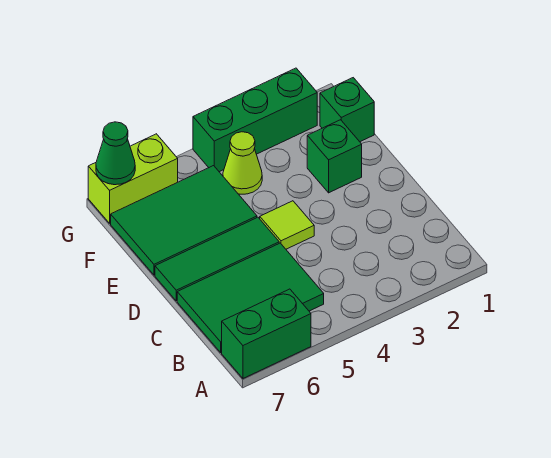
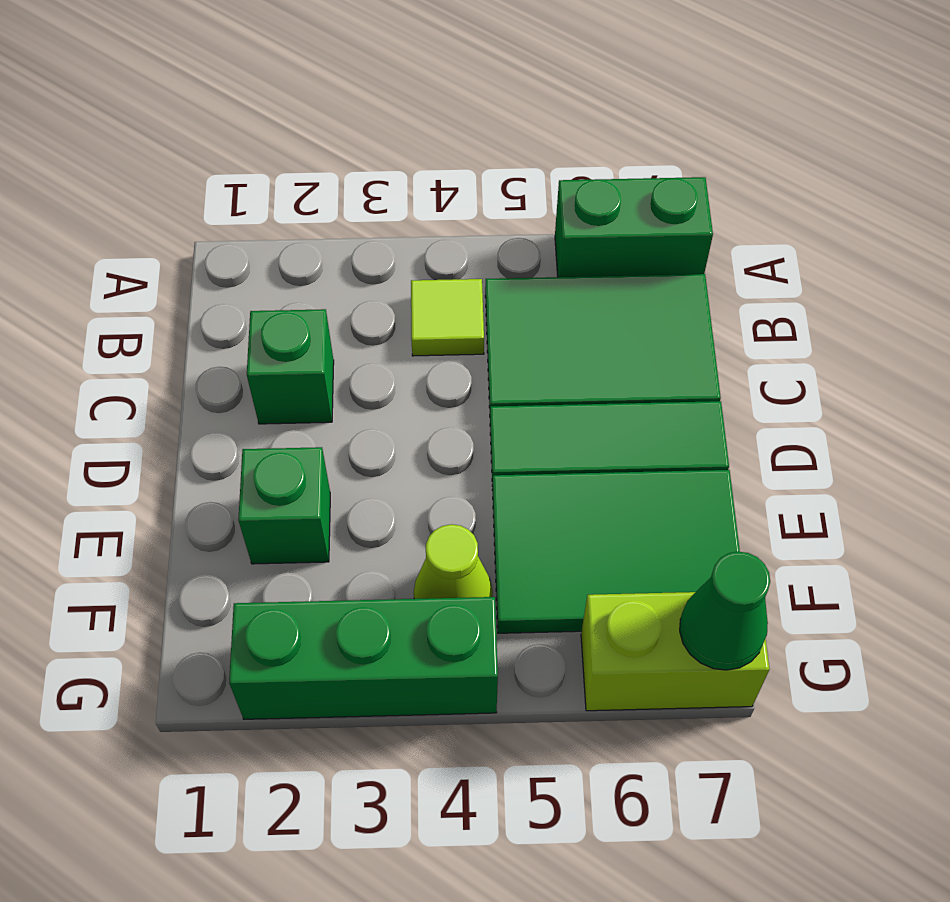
lime tile D4 level 1 -> lime tile B4 level 1
green brick F1 level 1 -> green brick C2 level 1

